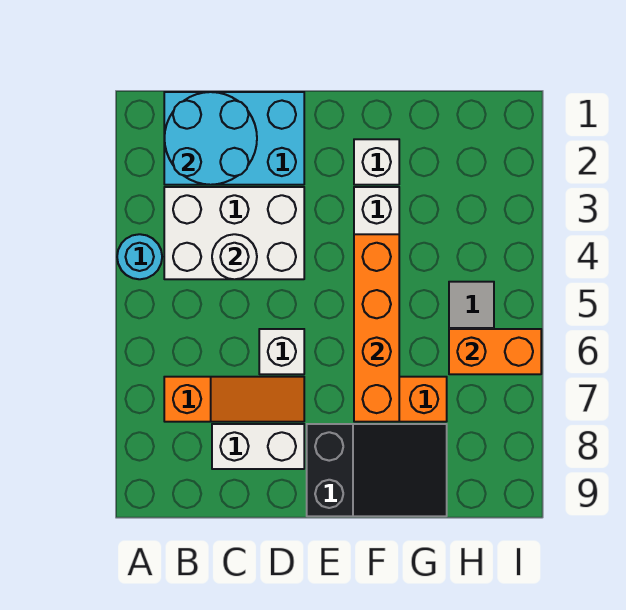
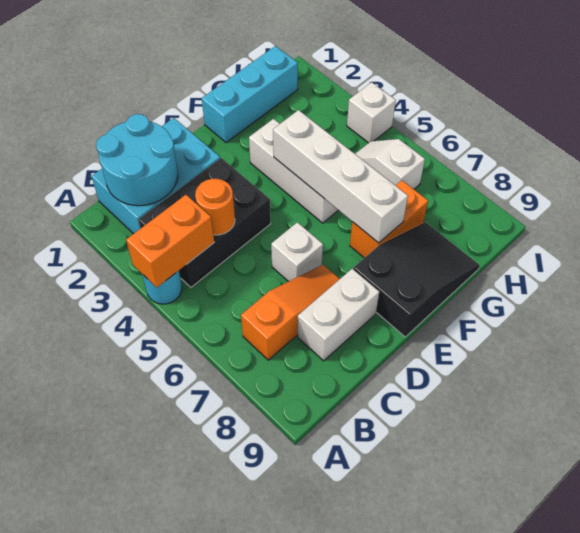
white brick B3:D4 level 1 -> black brick B3:D4 level 1
white round brick C4 level 2 -> orange round brick C4 level 2
none -> cyan brick F1:H1 level 1
white brick F2 level 1 -> white brick I4 level 1
orange brick F4:F7 level 2 -> white brick F4:F7 level 2
orange brick H6:I6 level 2 -> orange brick A4:B4 level 2

